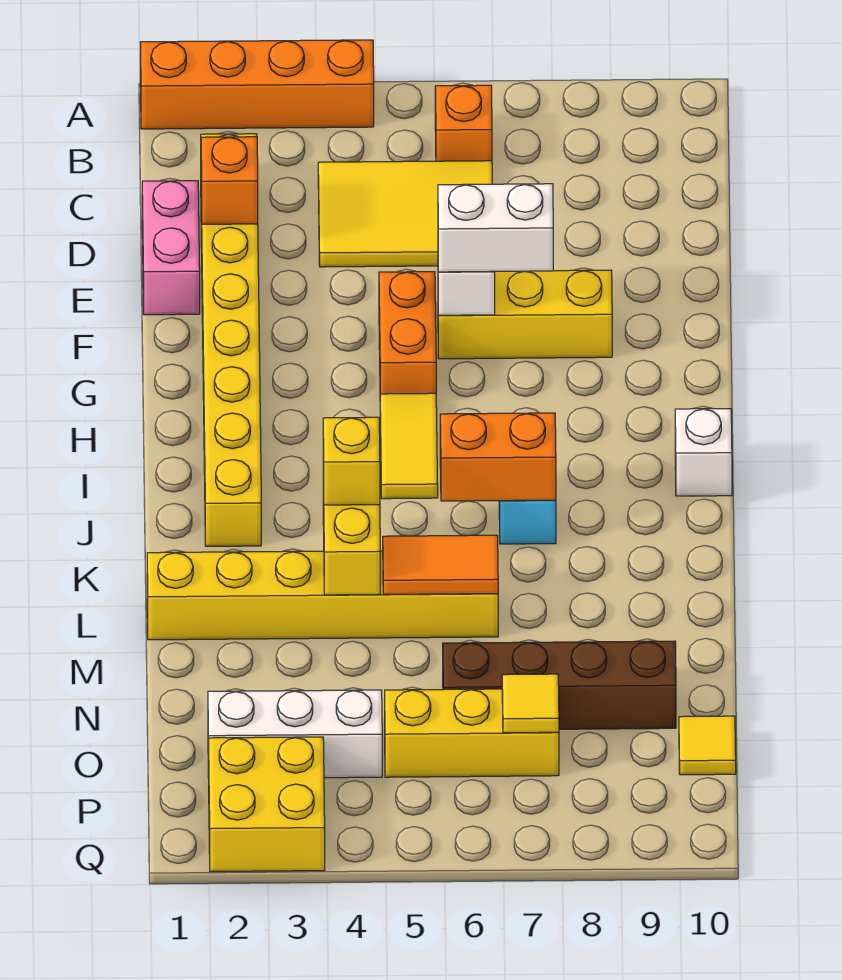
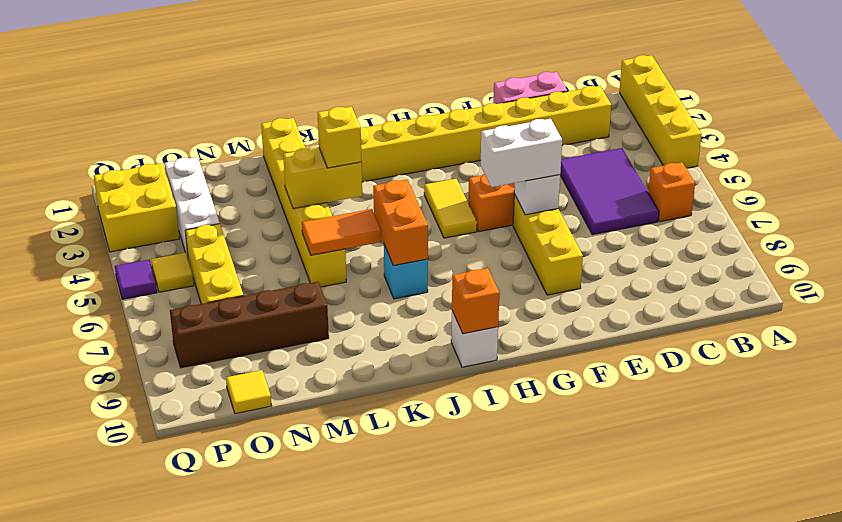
orange brick A1:A4 level 1 -> yellow brick A1:A4 level 1
yellow tile C4:D6 level 1 -> purple tile C4:D6 level 1
orange brick D2 level 2 -> orange brick I10 level 2
white brick F6:F7 level 3 -> white brick F6:G6 level 3
yellow tile H5:I5 level 1 -> yellow tile H4:H5 level 1
orange tile L5:L6 level 2 -> orange tile K6:L6 level 2
brown brick N6:N9 level 1 -> brown brick M8:P8 level 1
yellow tile O7 level 2 -> yellow tile P5 level 1
none -> purple tile Q5 level 1

